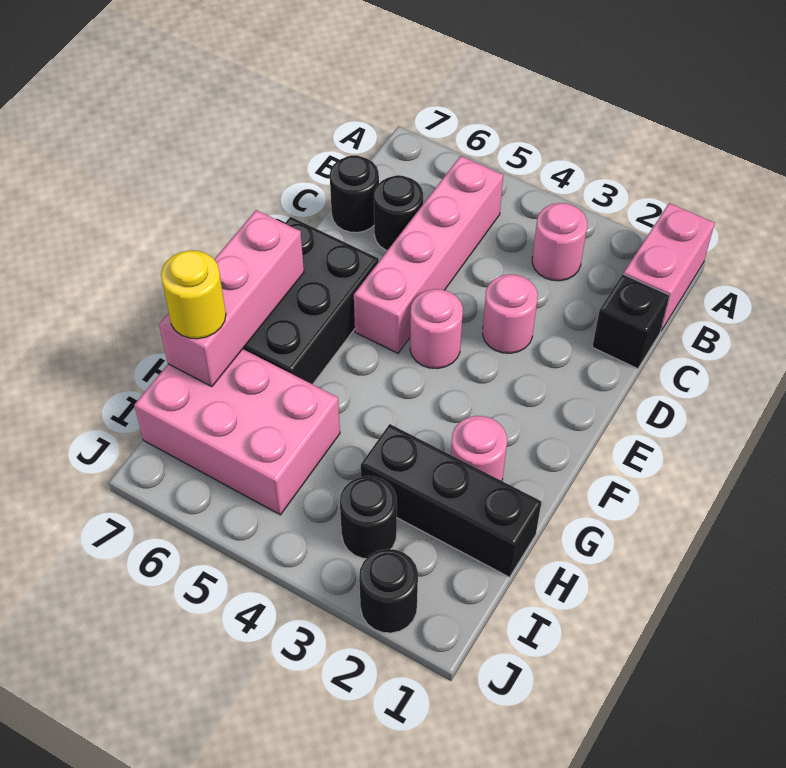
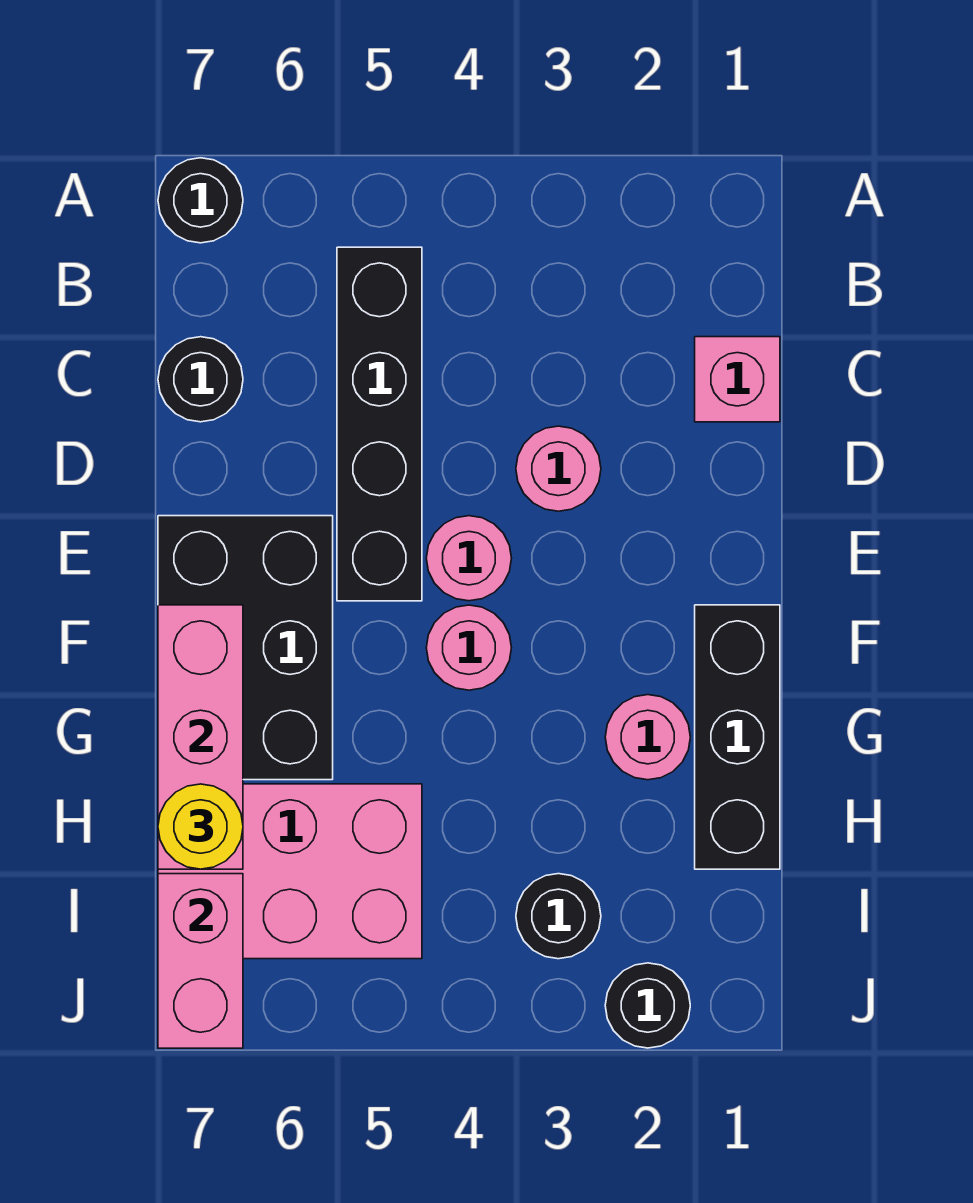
pink brick A1:B1 level 1 -> pink brick I7:J7 level 2
pink round brick B3 level 1 -> pink round brick F4 level 1
pink brick B5:E5 level 1 -> black brick B5:E5 level 1
black brick C1 level 1 -> pink brick C1 level 1
black round brick C6 level 1 -> black round brick A7 level 1
black brick H1:H3 level 1 -> black brick F1:H1 level 1

